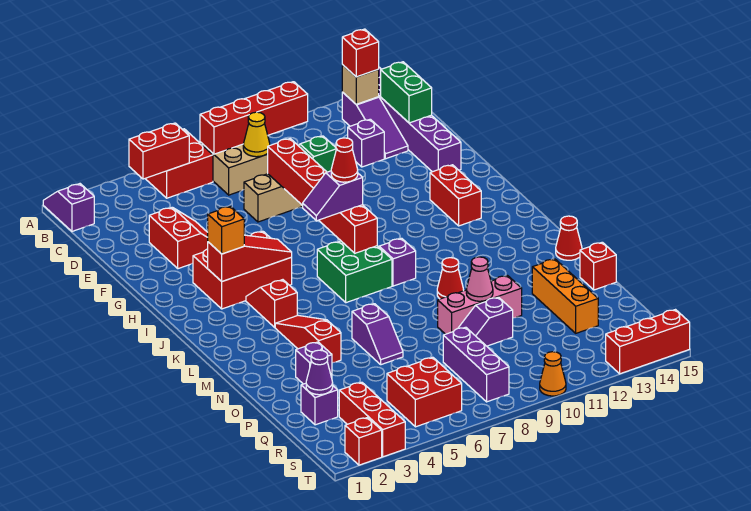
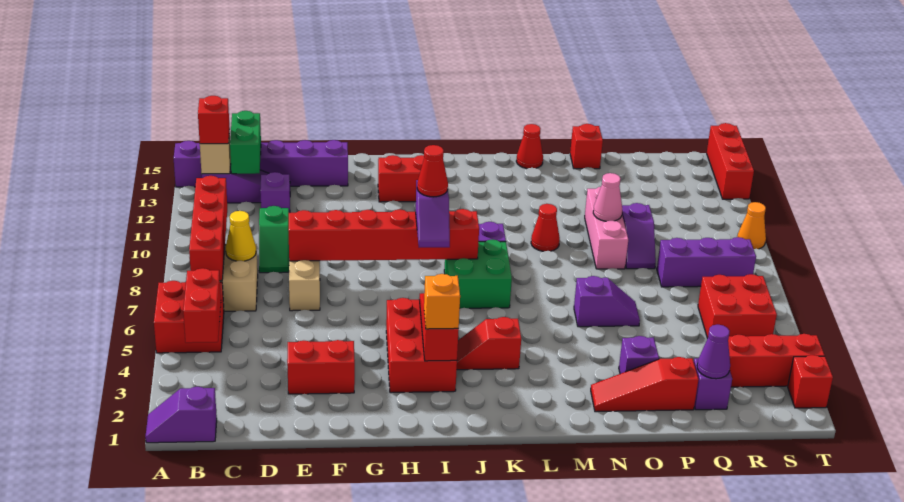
green brick C14:D14 level 2 -> green brick C13:C14 level 2
red slope L4:N4 level 1 top N -> red slope N2:P2 level 1 top P
orange brick O13:Q13 level 1 -> none

